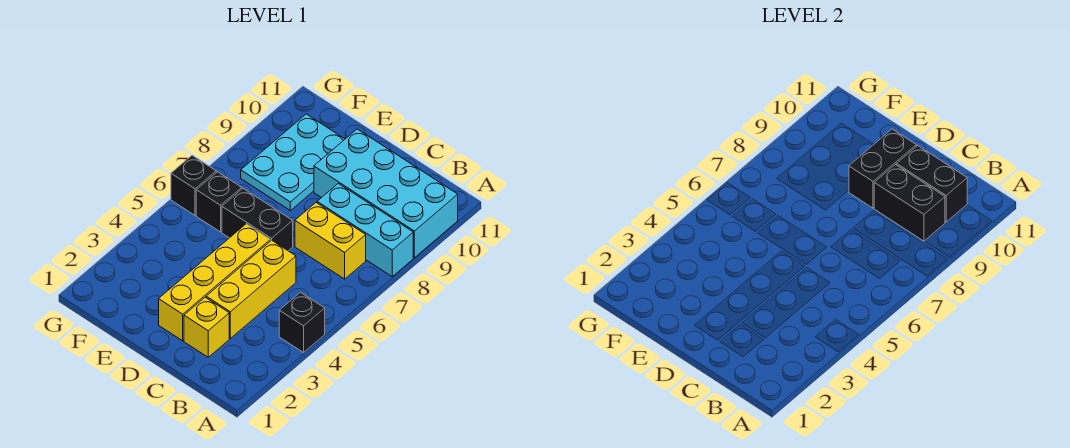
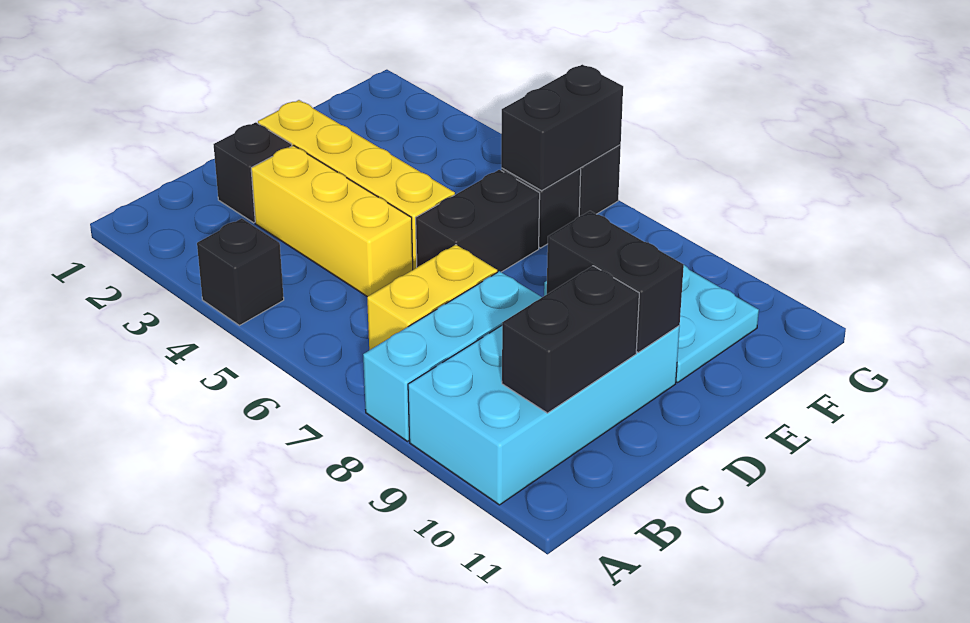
black brick B9:C9 level 2 -> black brick F6:G6 level 2
yellow brick C2 level 1 -> black brick C2 level 1

